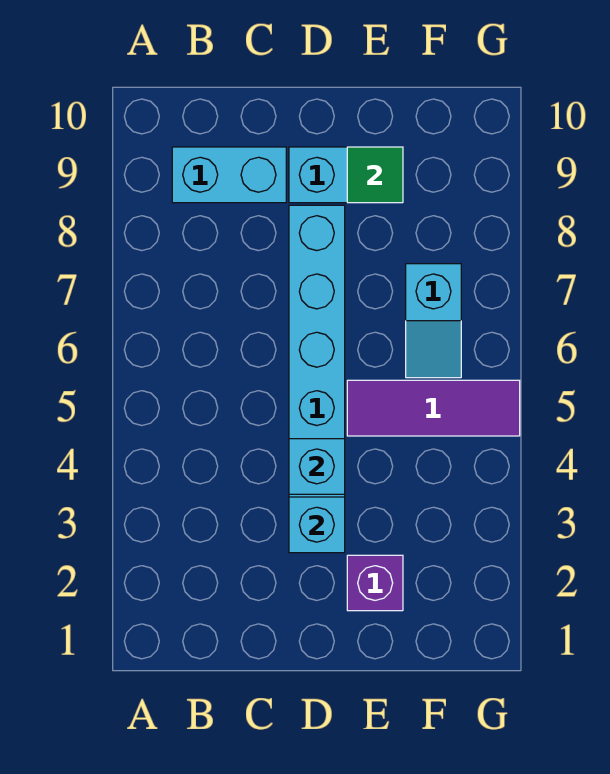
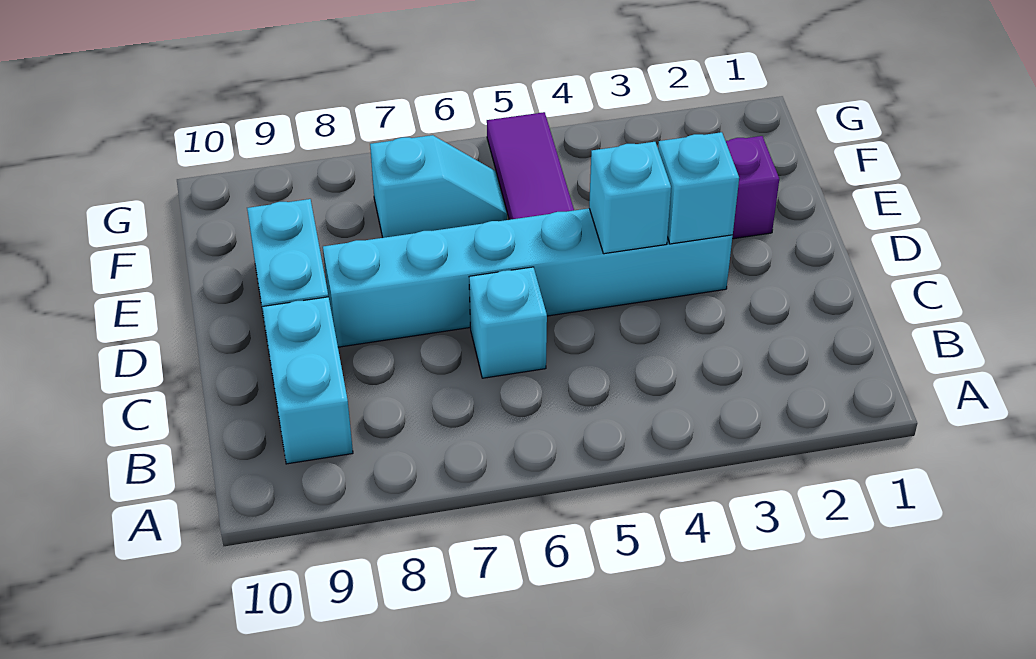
none -> cyan brick C6 level 1
green tile E9 level 2 -> none

